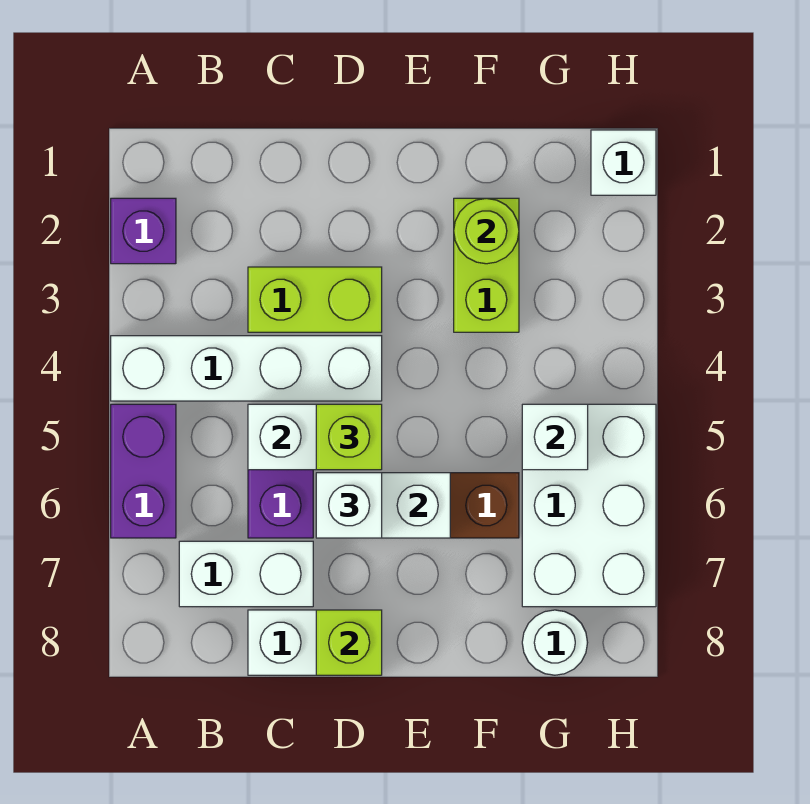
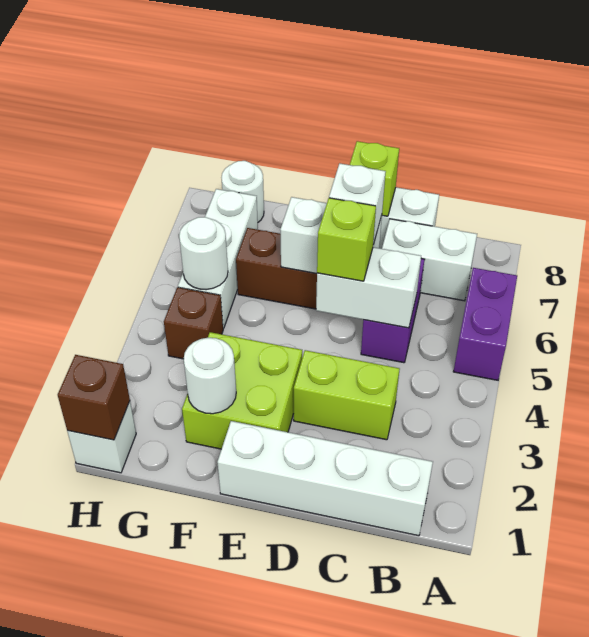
purple brick A2 level 1 -> none
white brick A4:D4 level 1 -> white brick B1:E1 level 1
lime brick F2:F3 level 1 -> lime brick E2:F3 level 1
lime round brick F2 level 2 -> white round brick F2 level 2
none -> brown brick G4 level 1
white brick G5:H7 level 1 -> white brick G5:G7 level 1
white brick G5 level 2 -> white round brick G5 level 2
none -> brown brick H1 level 2

